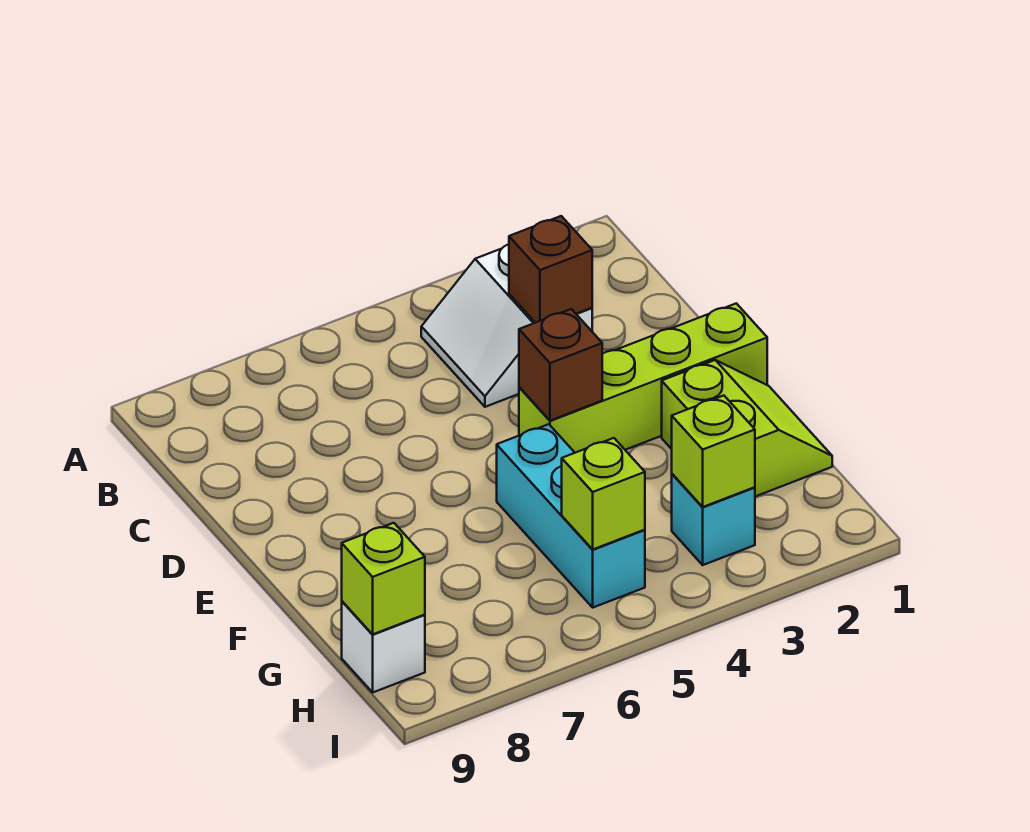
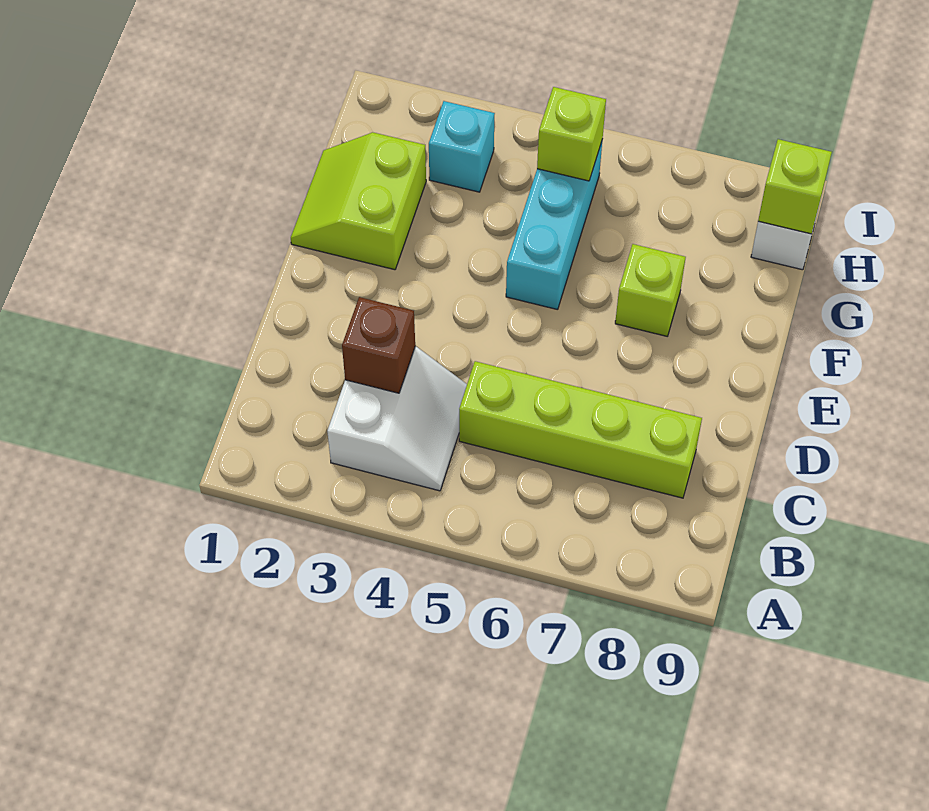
lime brick E1:E4 level 1 -> lime brick C5:C8 level 1
brown brick E4 level 2 -> none
lime brick H3 level 2 -> lime brick F7 level 1

